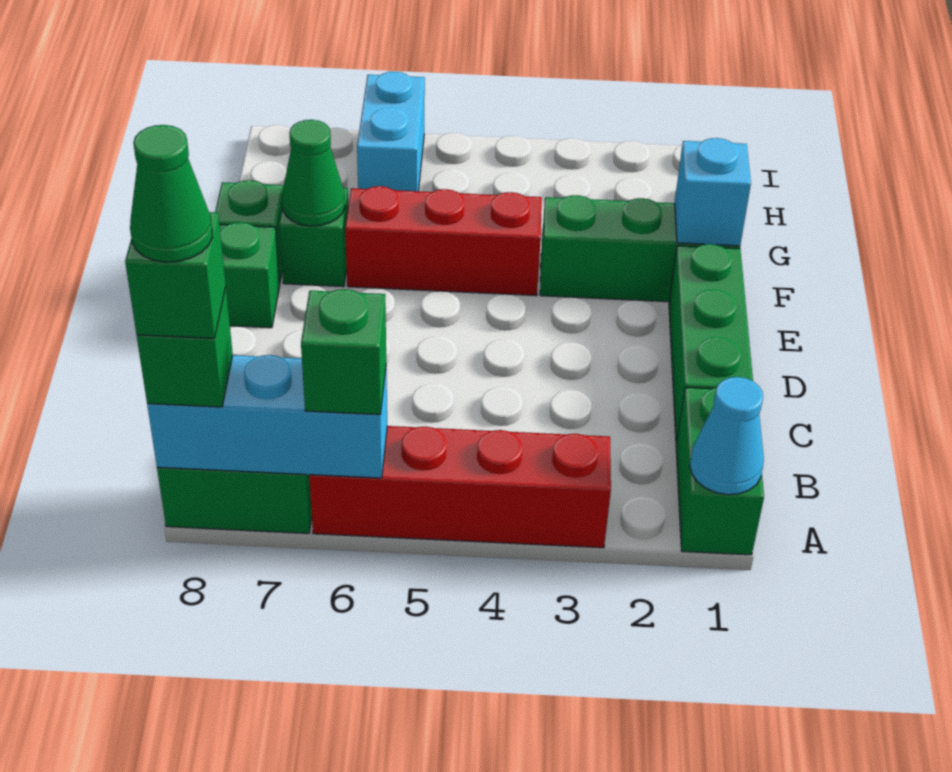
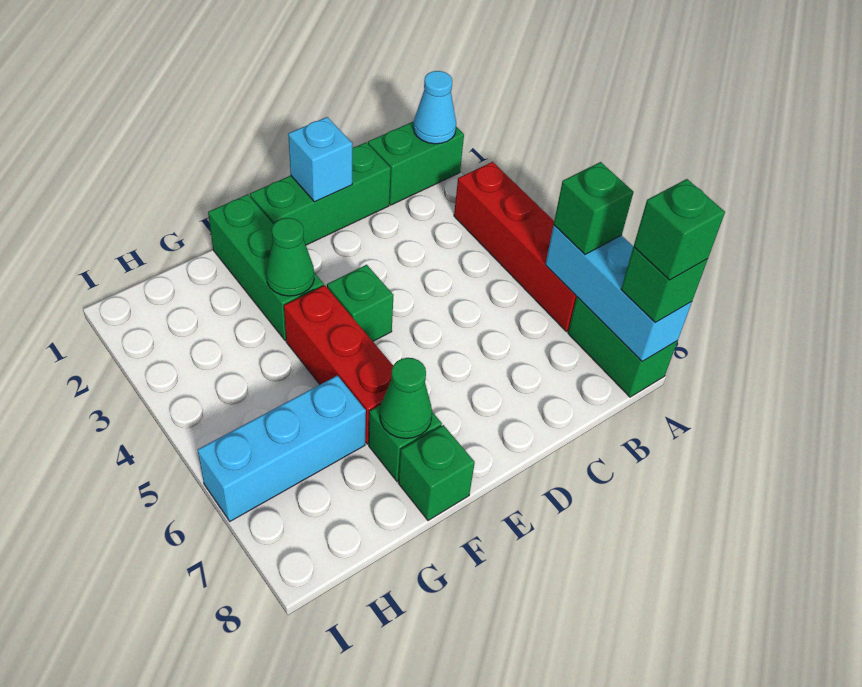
green cone A8 level 5 -> green cone F3 level 2
green brick E8 level 1 -> green brick E4 level 1
cyan brick F1 level 2 -> cyan brick D1 level 2
cyan brick H6:I6 level 1 -> cyan brick G6:I6 level 1

